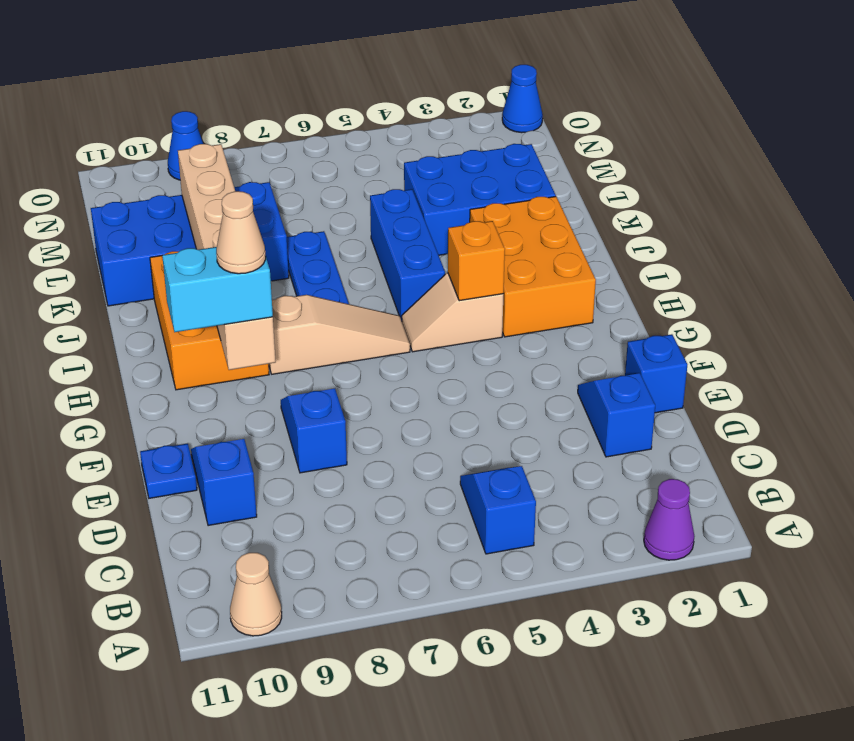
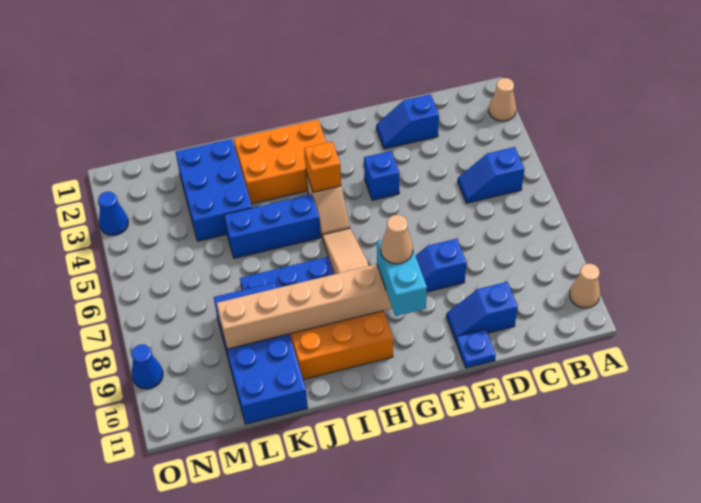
purple cone A2 level 1 -> tan cone A2 level 1
blue brick E1 level 1 -> blue brick F4 level 1
blue cone O1 level 1 -> blue cone O3 level 1

